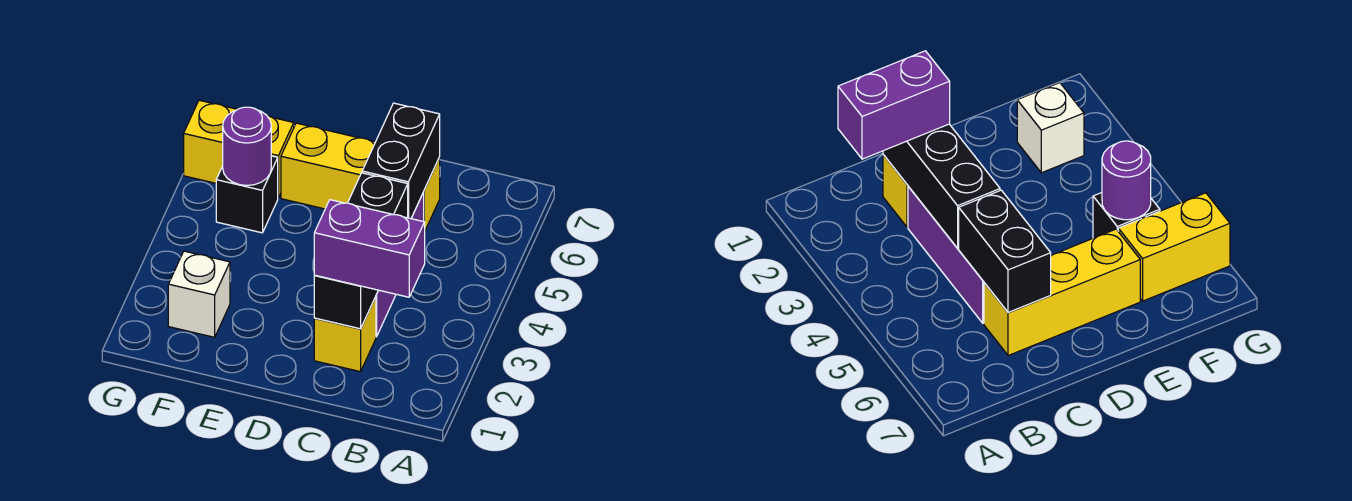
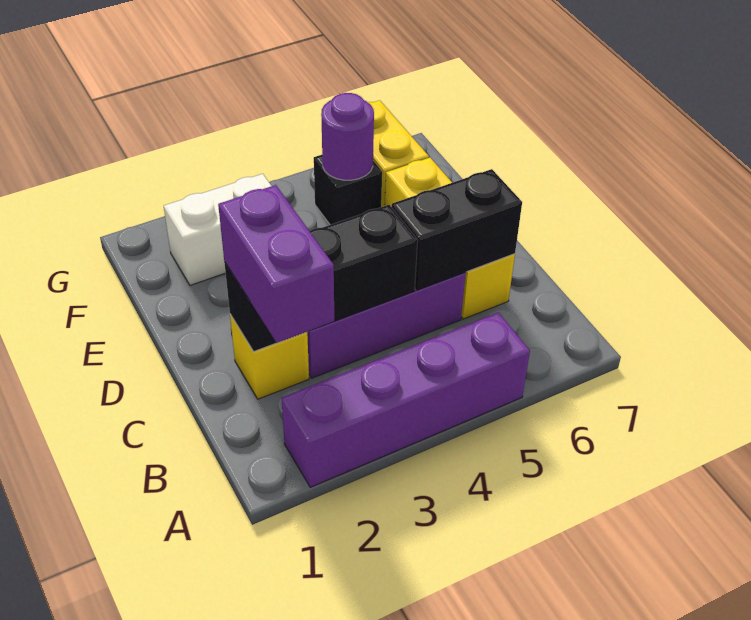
none -> purple brick A2:A5 level 1
white brick F2 level 1 -> white brick F2:F3 level 1

